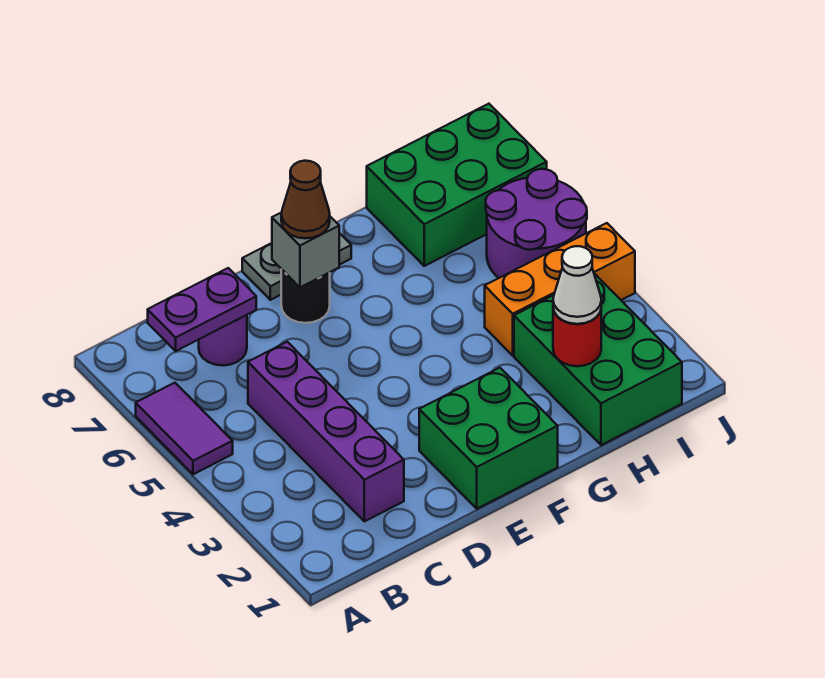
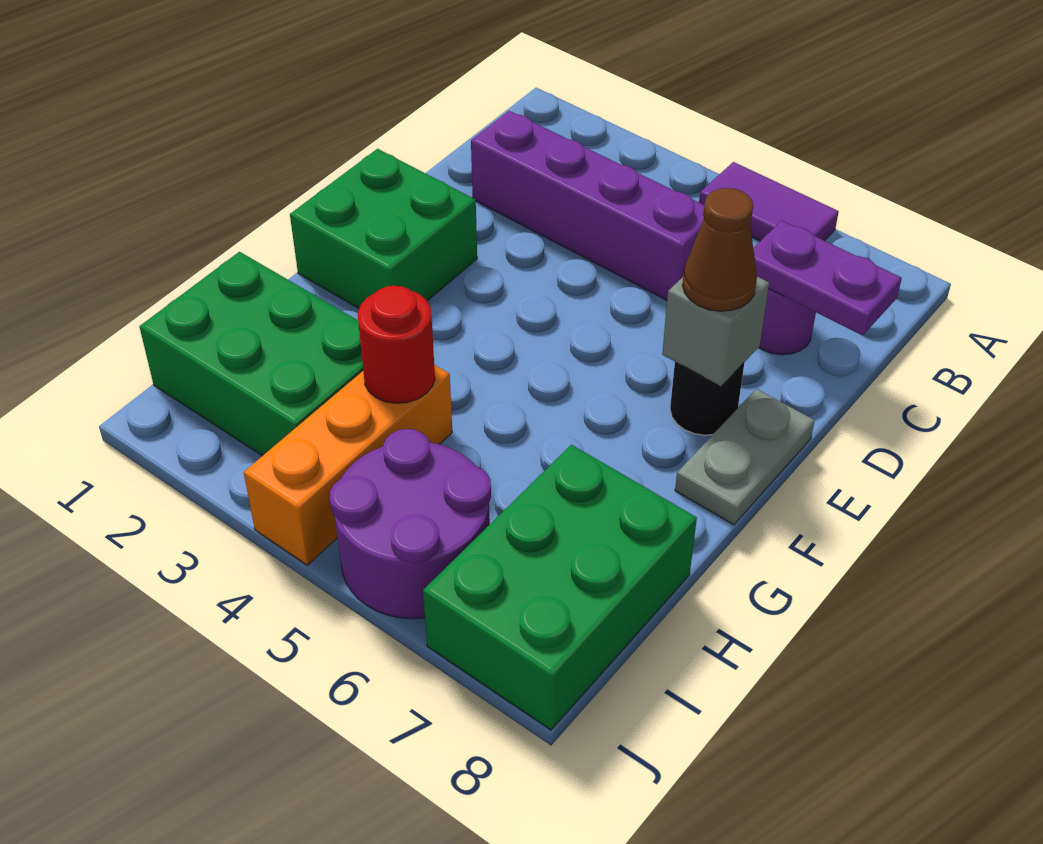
purple plate B7:C7 level 2 -> purple plate C7:C8 level 2
red round brick H2 level 2 -> red round brick H4 level 2
white cone H2 level 3 -> none

